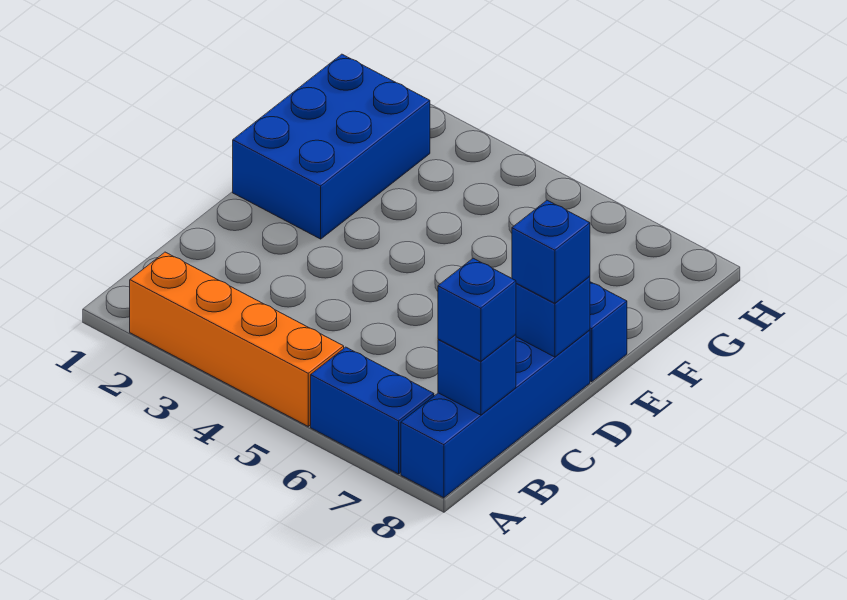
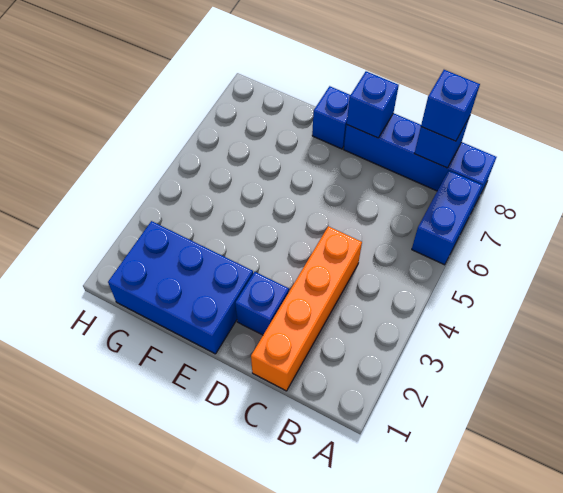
orange brick A2:A5 level 1 -> orange brick C1:C4 level 1
blue brick D8 level 3 -> blue brick D2 level 1

